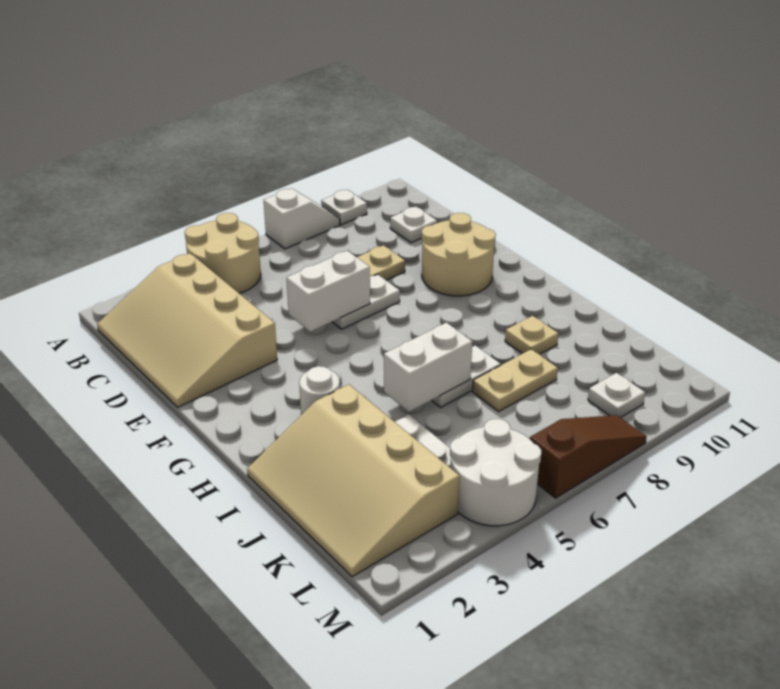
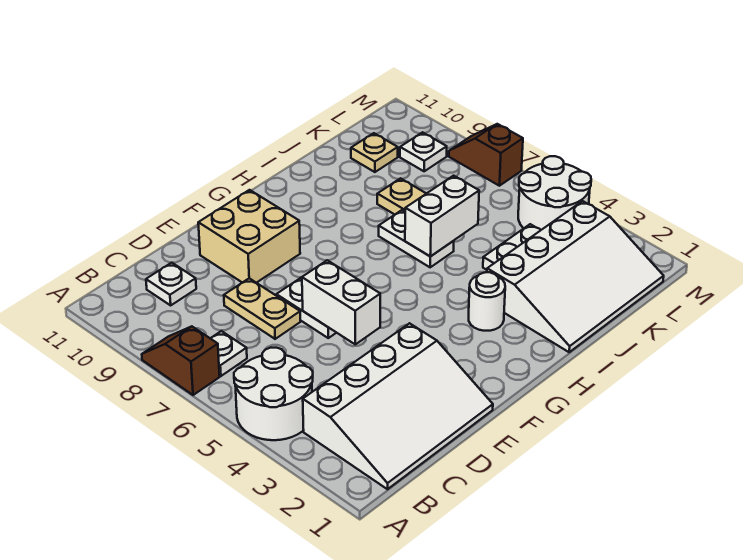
tan round brick A4:B5 level 1 -> white round brick A4:B5 level 1
white slope A7:A8 level 1 top 7 -> brown slope A7:A8 level 1 top 7
white plate A9 level 1 -> white plate B7 level 1
tan slope B1:E3 level 1 top 3 -> white slope B1:E3 level 1 top 3
tan round brick E9:F10 level 1 -> tan brick E9:F10 level 1
tan slope I1:L3 level 1 top 3 -> white slope I1:L3 level 1 top 3
white brick I5:I6 level 2 -> white brick I6:J6 level 2
tan plate I9 level 1 -> tan plate K10 level 1
brown slope M6:M8 level 1 top 6 -> brown slope M7:M8 level 1 top 7

